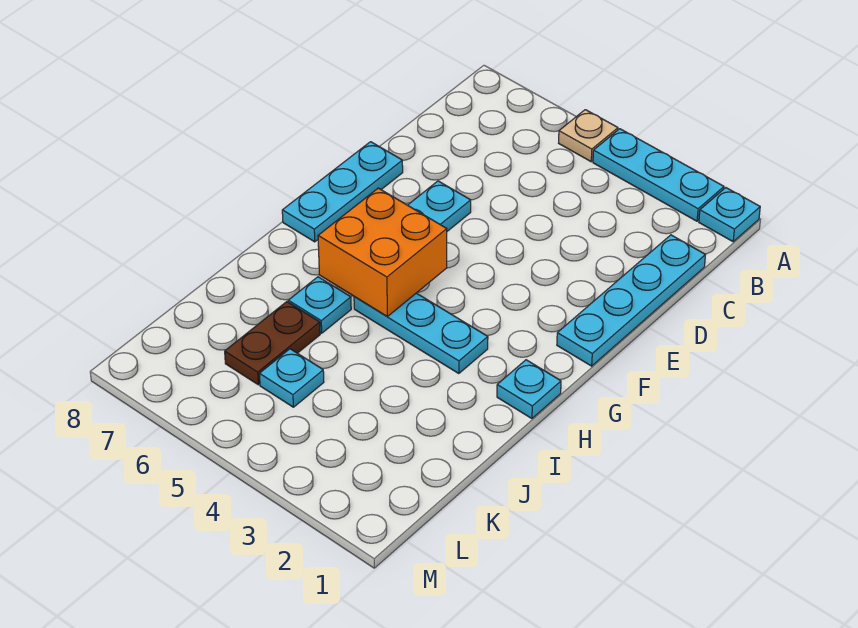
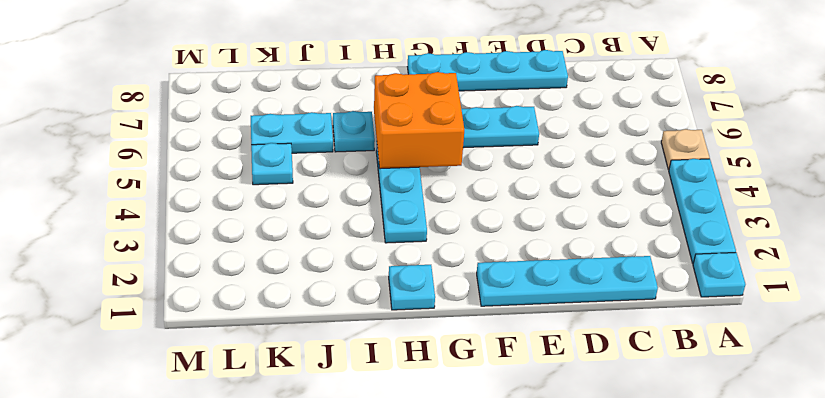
cyan plate E8:G8 level 1 -> cyan plate D8:G8 level 1
brown plate J6:K6 level 1 -> cyan plate J6:K6 level 1

